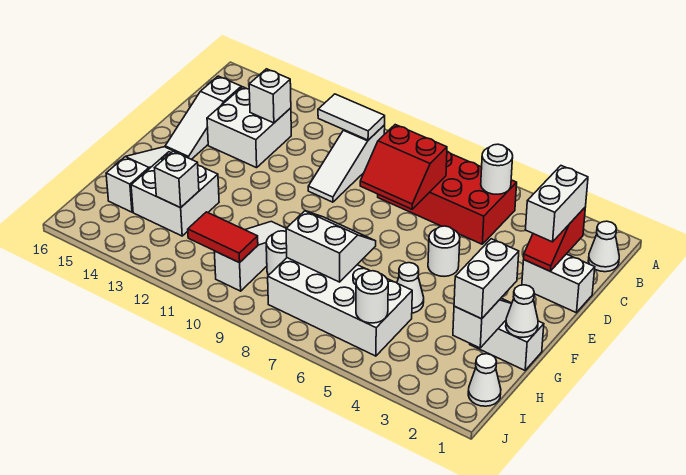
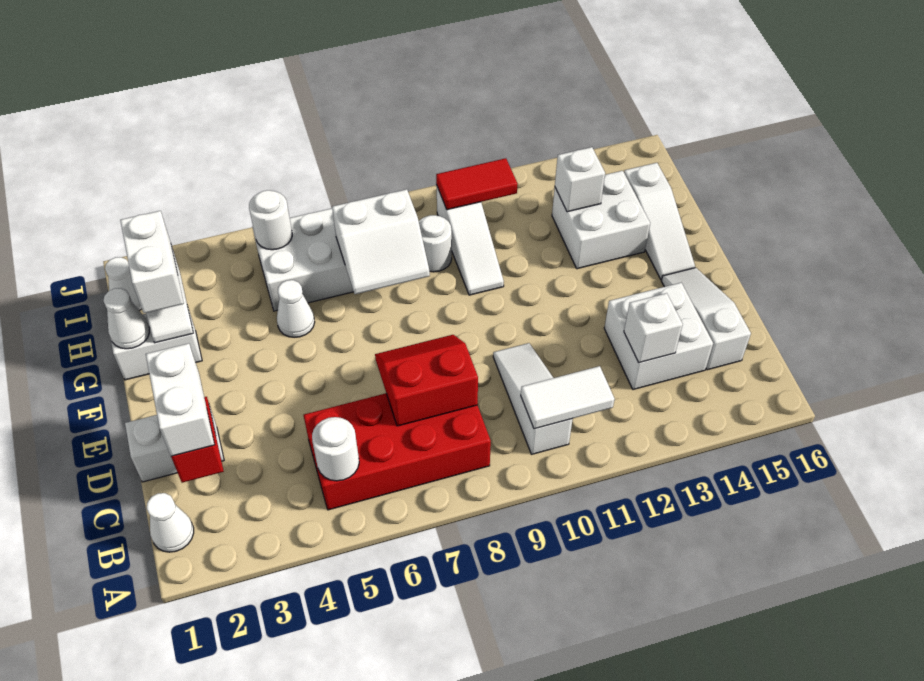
white round brick E5 level 1 -> none

